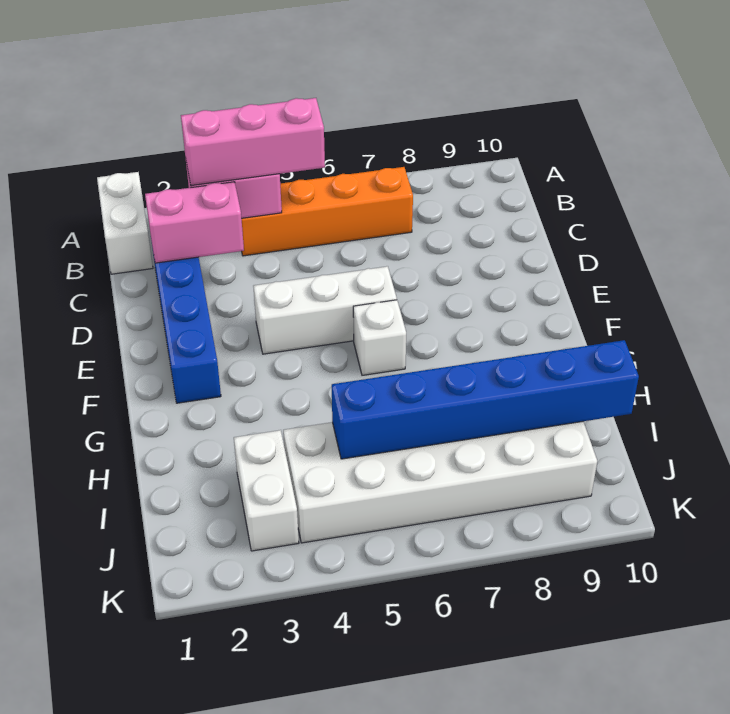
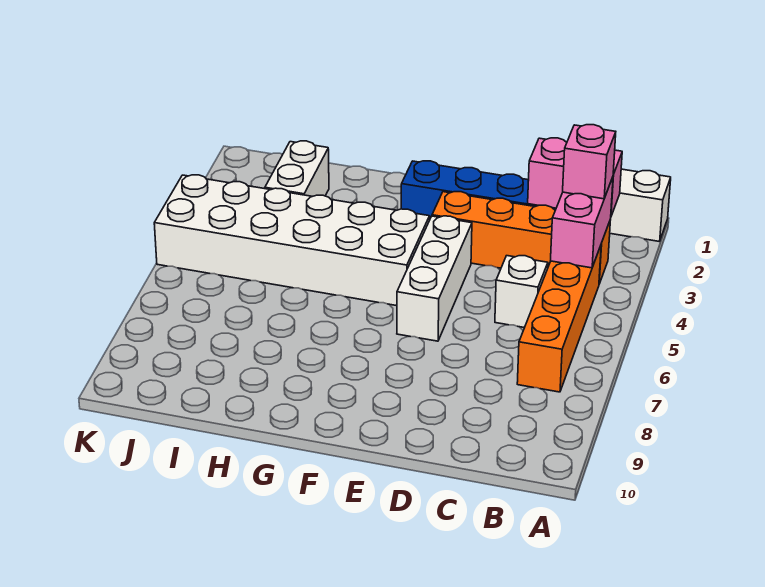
none -> orange brick B3:E3 level 1
pink brick B3:B5 level 3 -> pink brick B3 level 3
pink brick C2:C3 level 2 -> pink brick B2:C2 level 2
white brick F6 level 1 -> white brick C5 level 1
white brick I3:J3 level 1 -> white brick I2:I3 level 1
white brick I4:J9 level 1 -> white brick F4:K5 level 1
blue brick I5:I10 level 2 -> none

